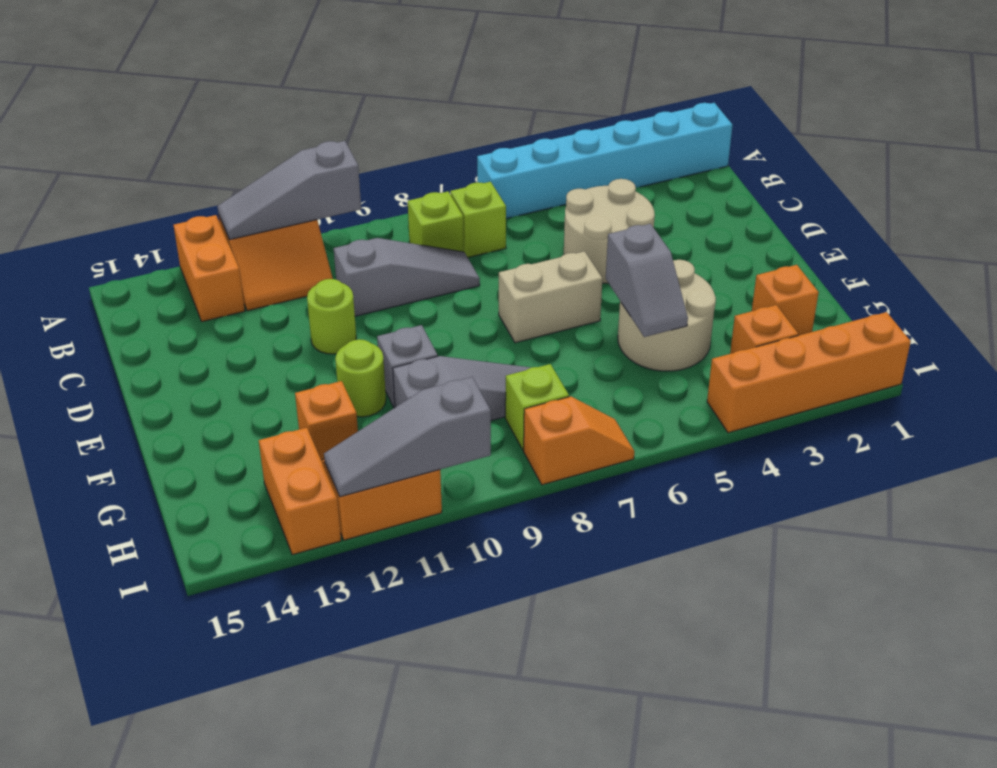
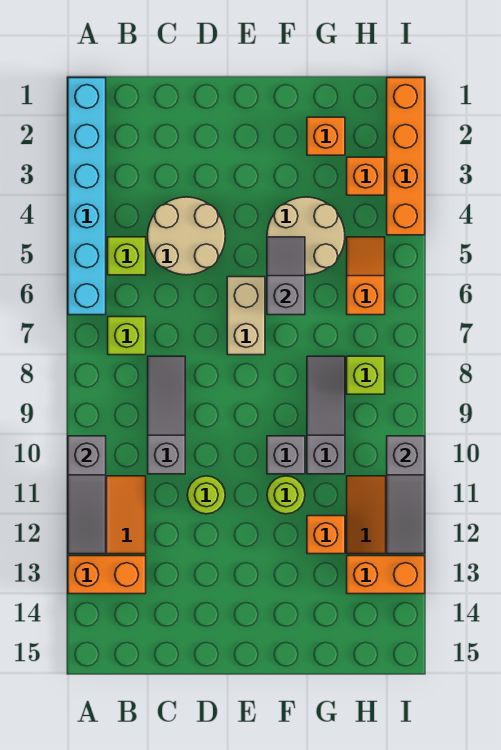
lime brick B8 level 1 -> lime brick B5 level 1
grey slope F5:G5 level 2 top F -> grey slope F5:F6 level 2 top 6
orange slope I7:I8 level 1 top 8 -> orange slope H5:H6 level 1 top 6

